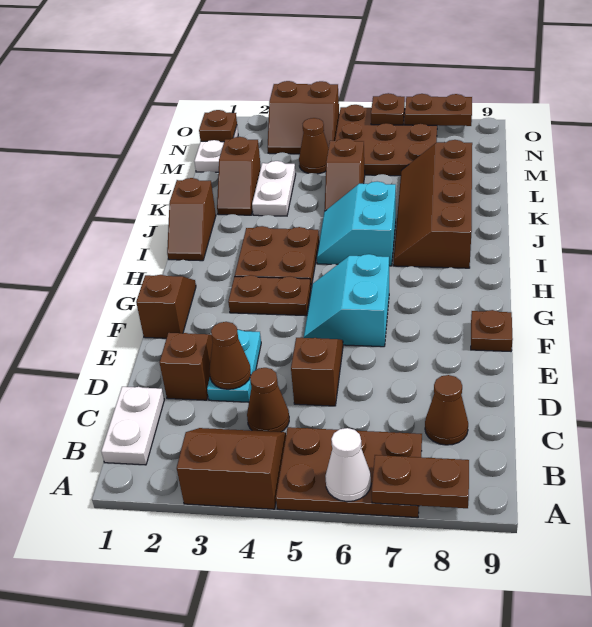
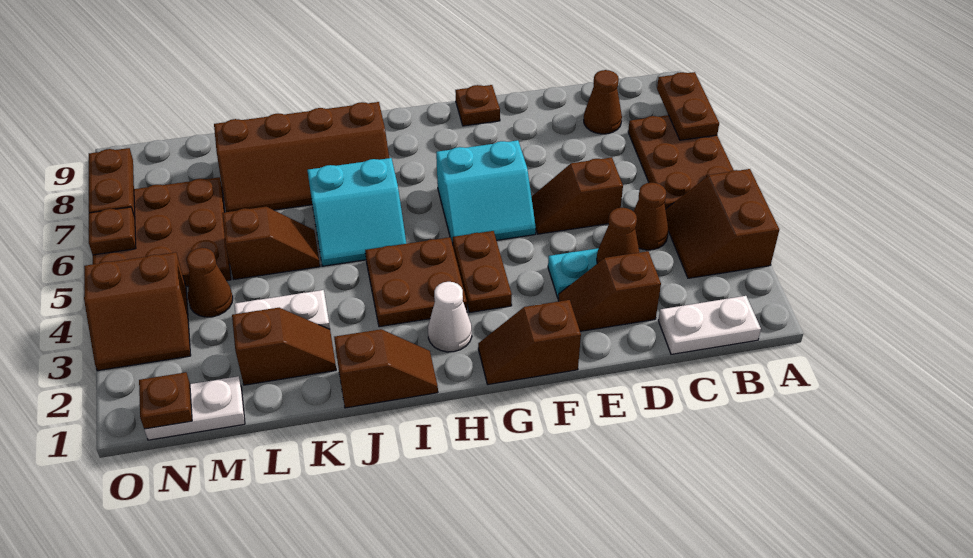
white cone A6 level 2 -> white cone H2 level 1
brown slope N3:O4 level 1 top O -> brown slope N3:O4 level 1 top 4

